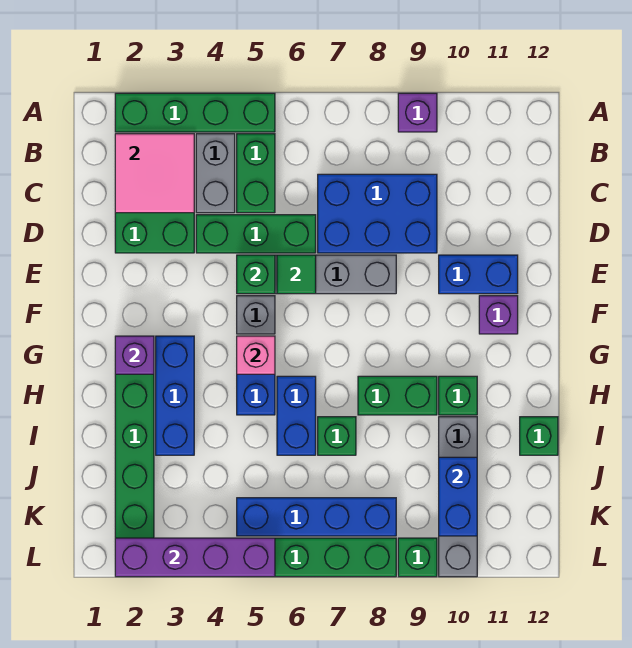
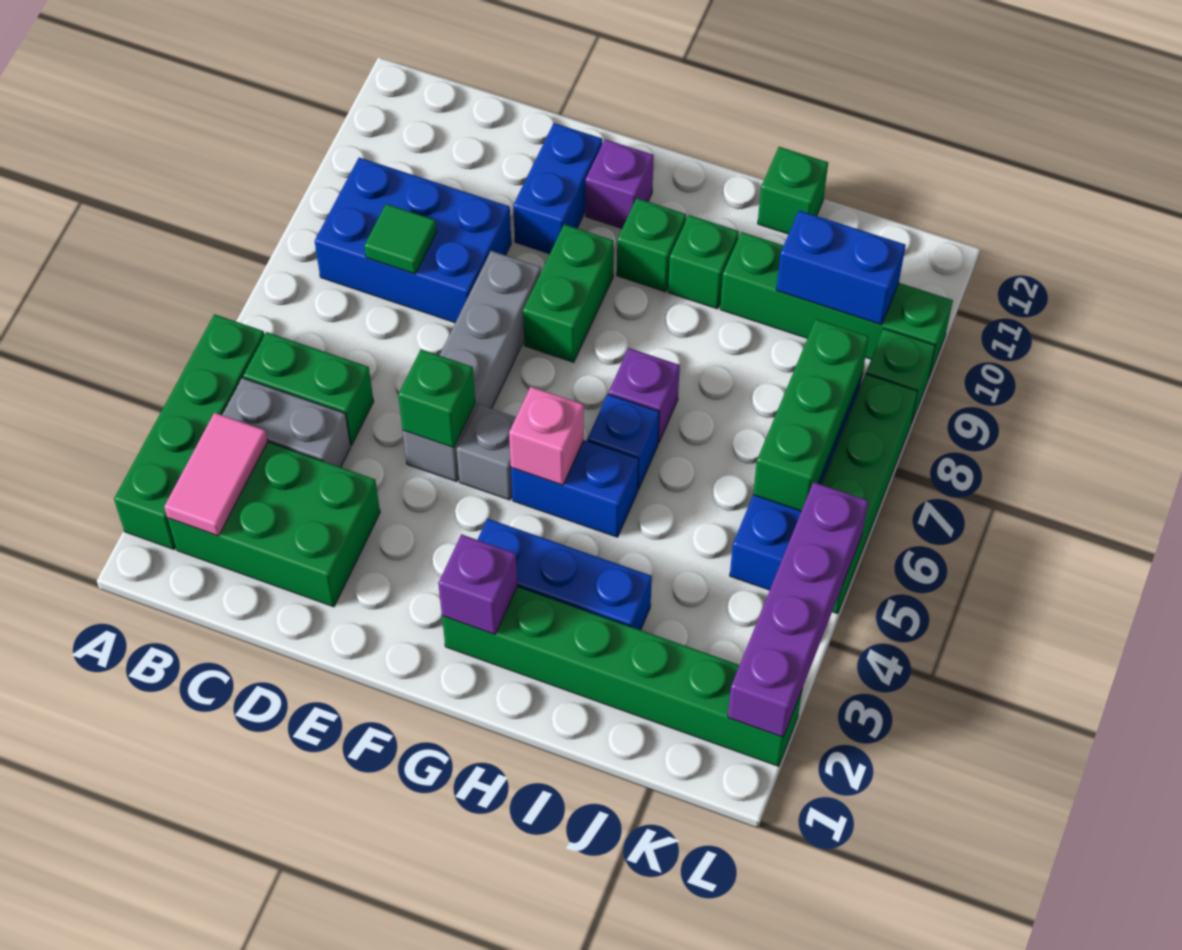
purple brick A9 level 1 -> purple brick H7 level 1
pink tile B2:C3 level 2 -> pink tile B2:B3 level 2
blue brick C7:D9 level 1 -> blue brick B8:D9 level 1
green brick D4:D6 level 1 -> green brick K6:K8 level 2
green tile E6 level 2 -> green tile C8 level 2
blue brick H6:I6 level 1 -> blue brick H6 level 1
green brick H8:H9 level 1 -> green brick F8:F9 level 1
green brick I7 level 1 -> green brick G10 level 1
grey brick I10:L10 level 1 -> green brick I10:L10 level 1

